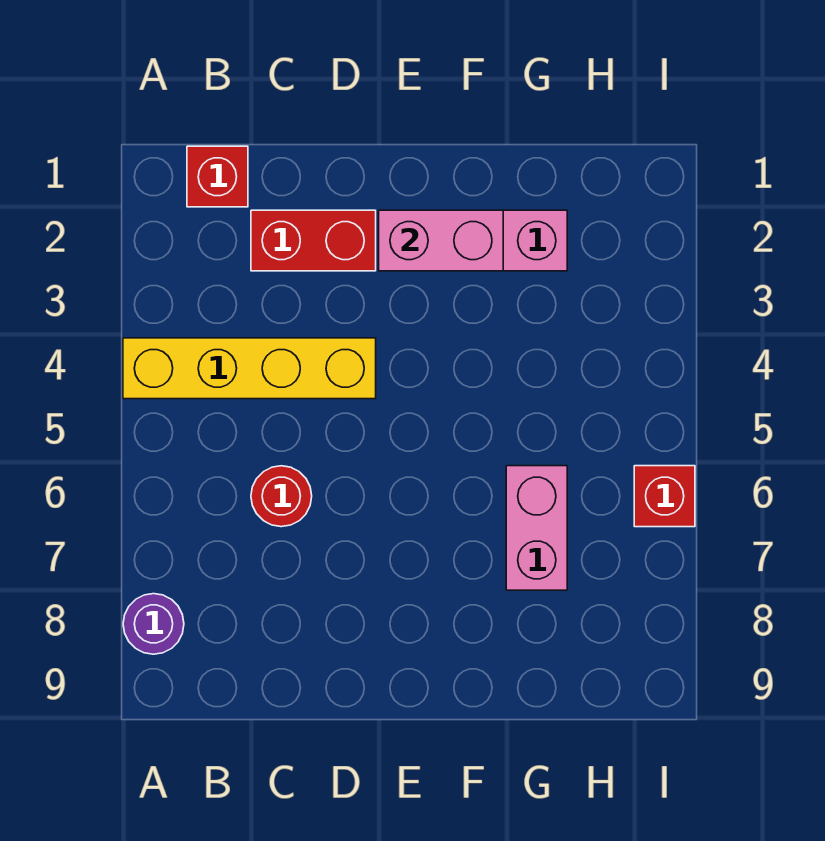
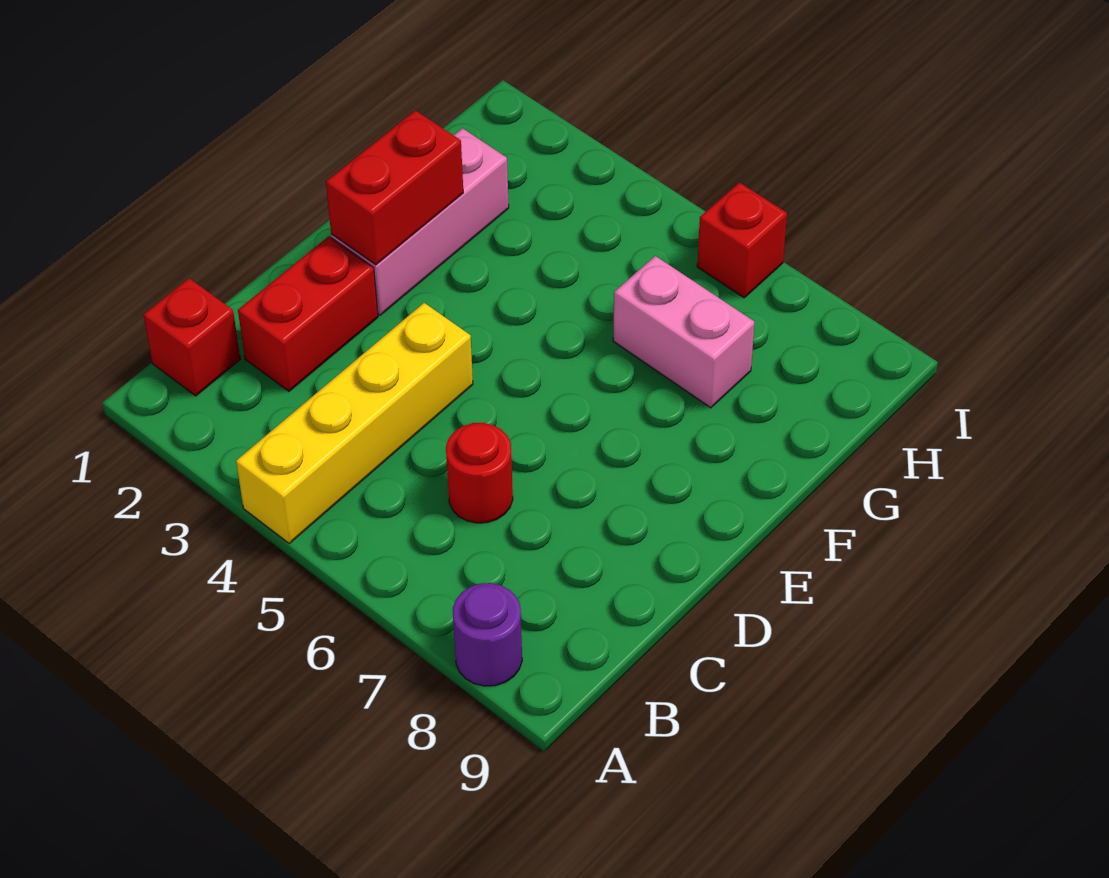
pink brick E2:F2 level 2 -> red brick E2:F2 level 2

